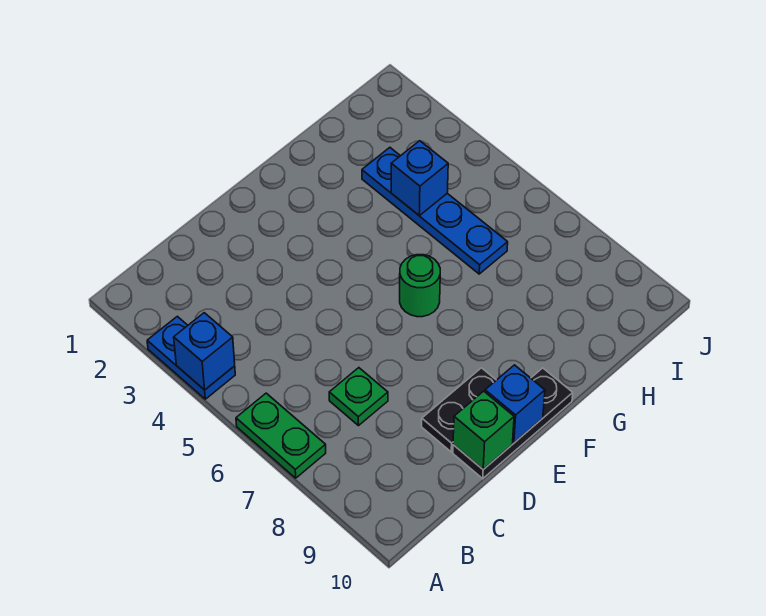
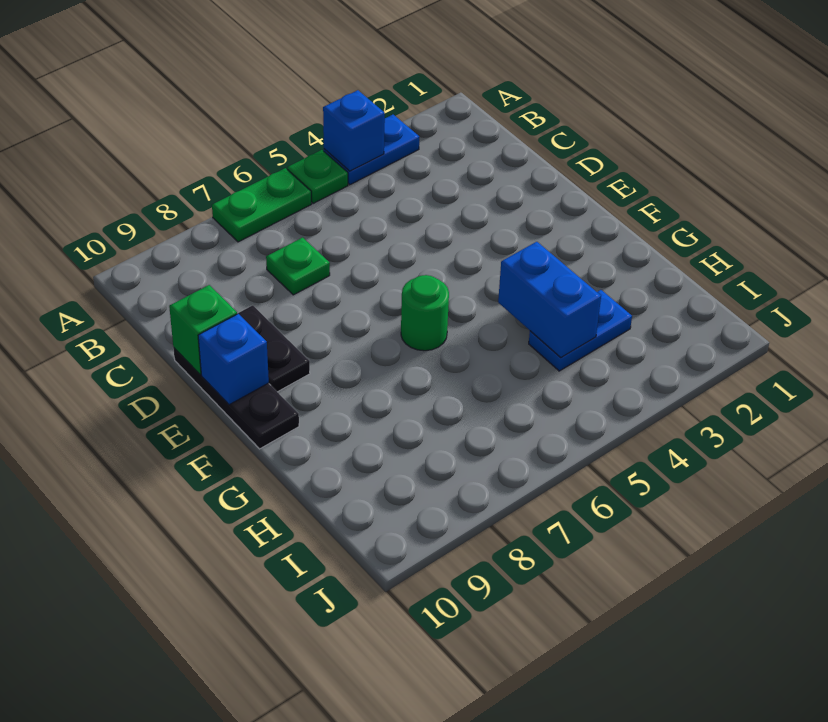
none -> green plate A5 level 1
blue plate H3:H6 level 1 -> blue plate H3:H4 level 1
blue brick H4 level 2 -> blue brick G4:H4 level 2

